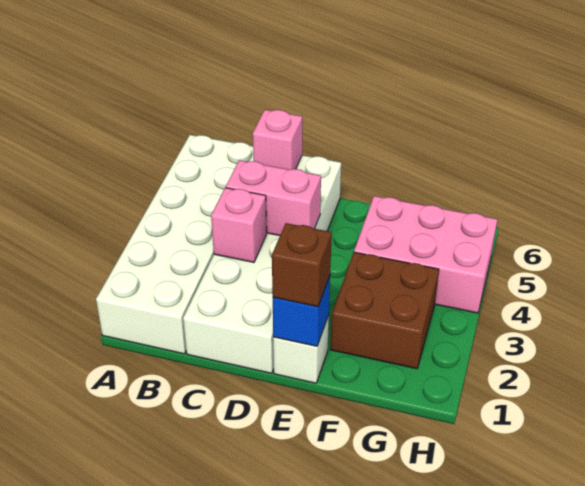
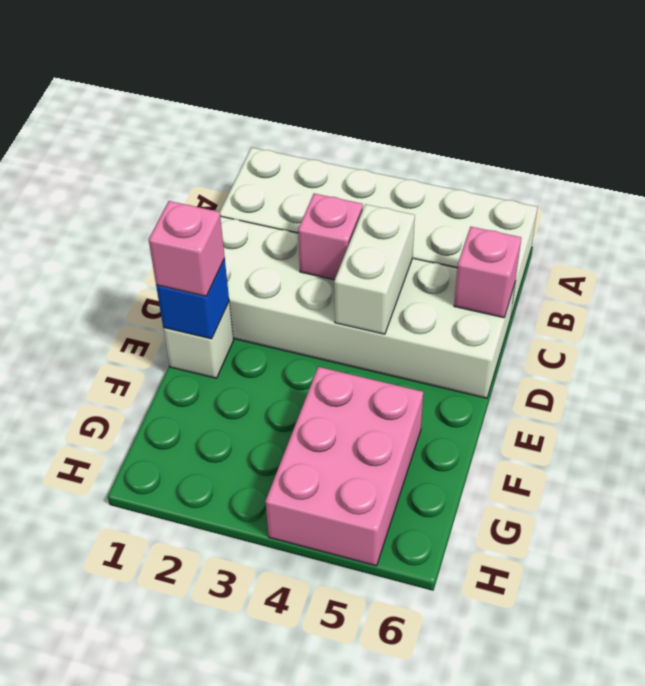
pink brick C4:D4 level 2 -> white brick C4:D4 level 2
brown brick E1 level 3 -> pink brick E1 level 3
brown brick F2:G3 level 1 -> none

